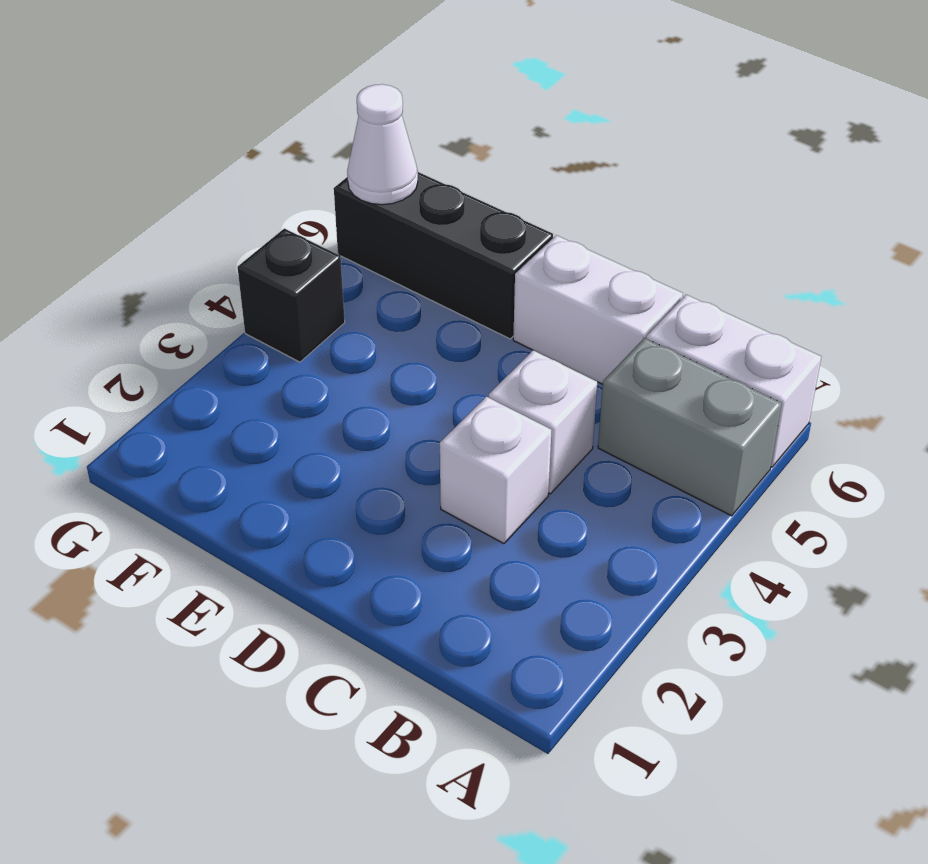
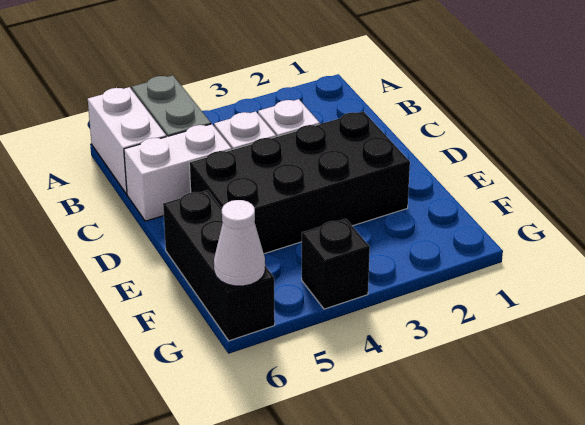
white brick C6:D6 level 1 -> white brick C5:C6 level 1
none -> black brick D2:E5 level 1

